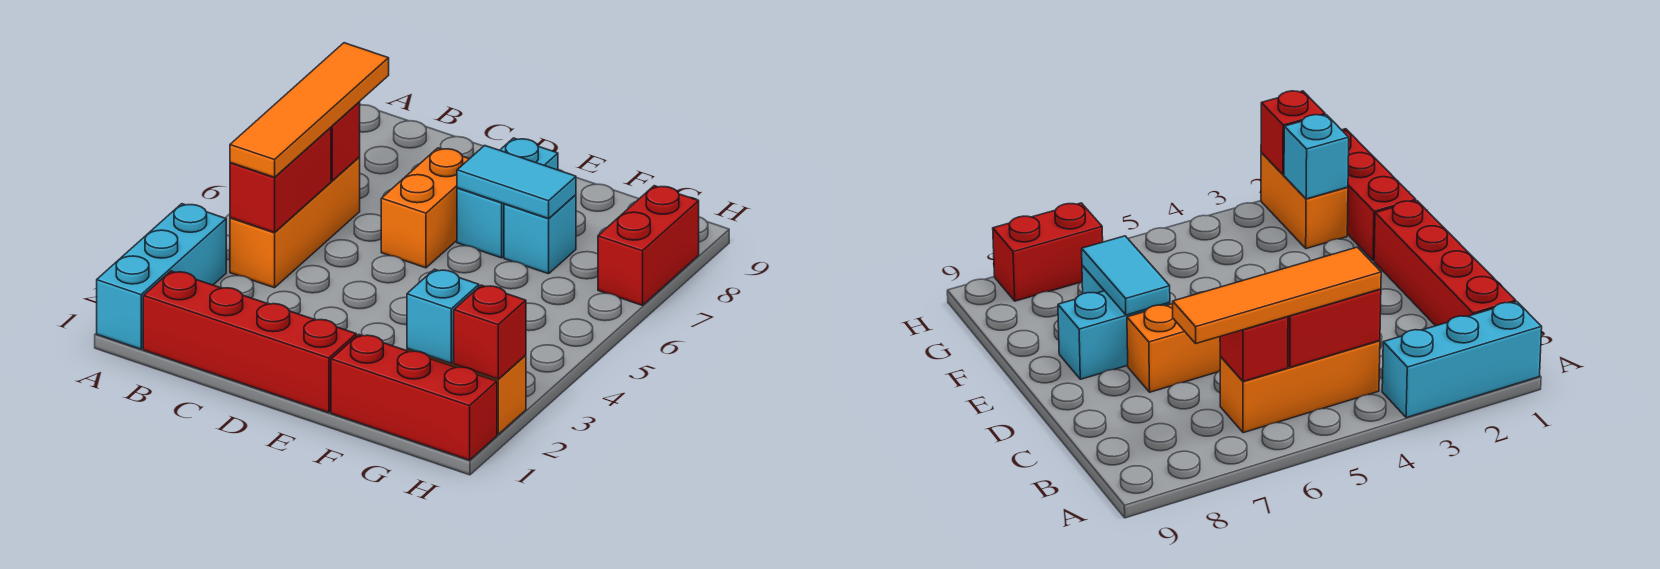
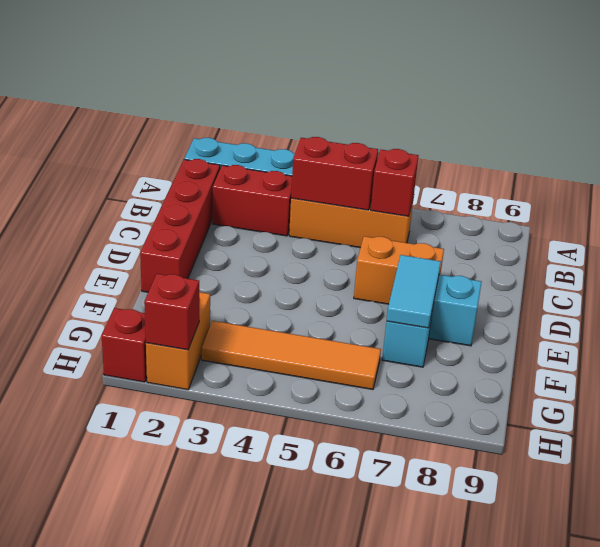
orange tile B4:B7 level 3 -> orange tile G3:G6 level 1
red brick F1:H1 level 1 -> red brick H1 level 1
cyan brick G2 level 2 -> none
red brick H7:H8 level 1 -> red brick B2:B3 level 1

